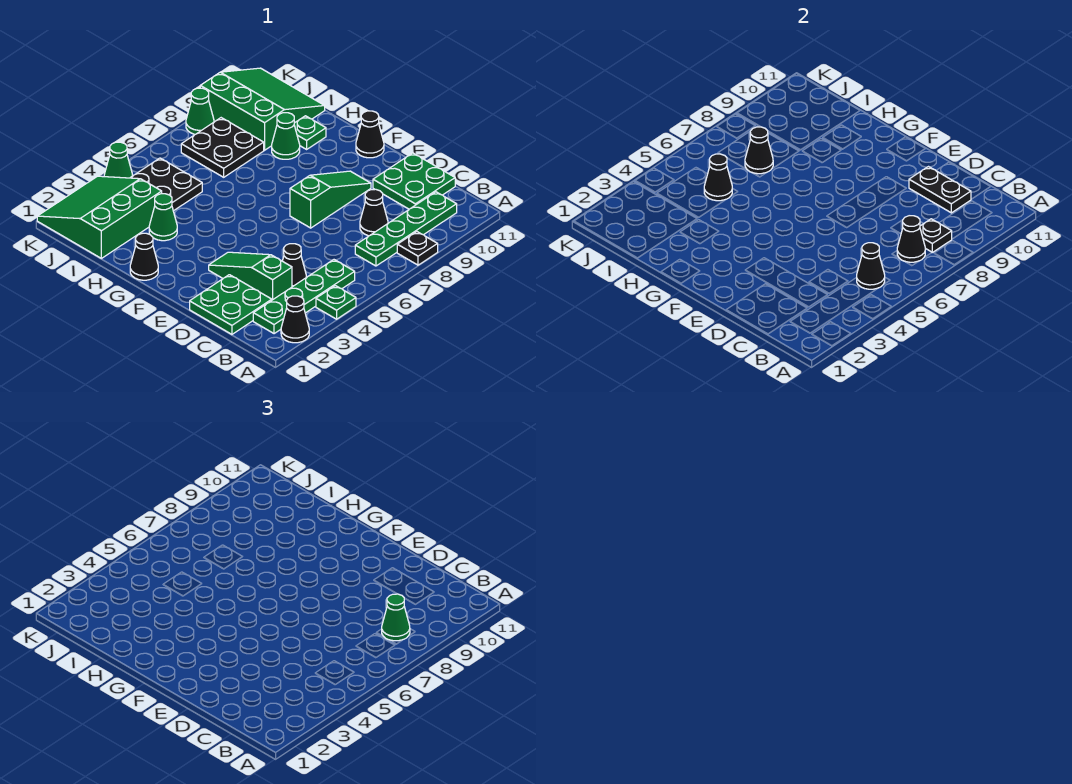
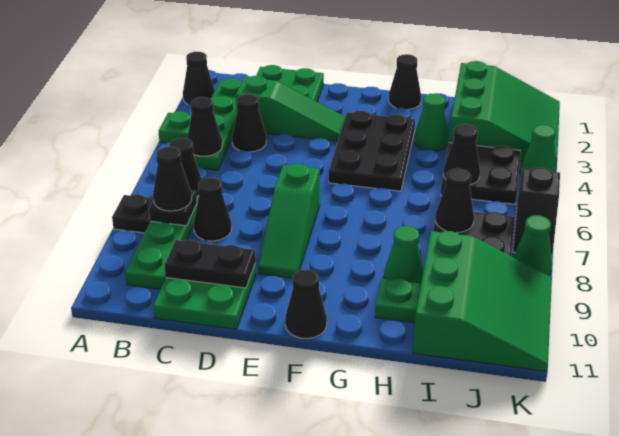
green cone B8 level 3 -> black cone B8 level 3
none -> black plate F3:G5 level 1
green slope I9:K11 level 1 top 9 -> green slope I9:K11 level 1 top I
none -> black slope K6:K7 level 1 top 6

